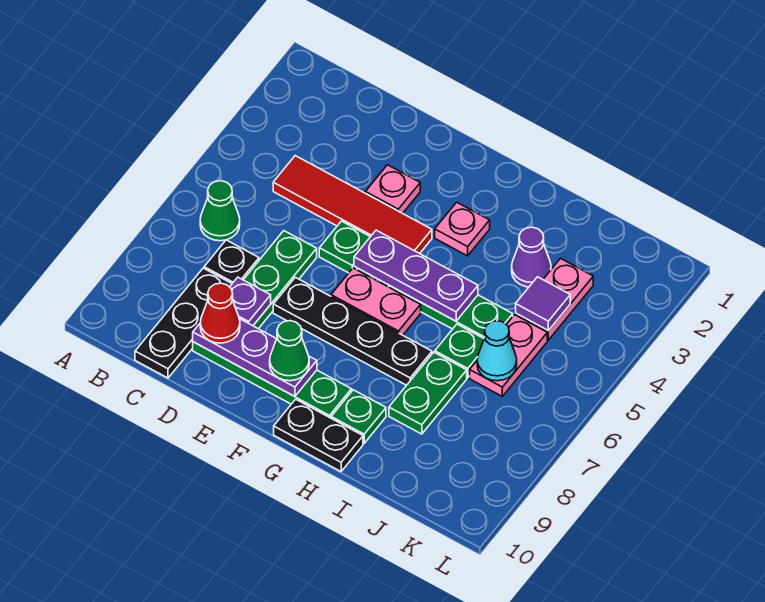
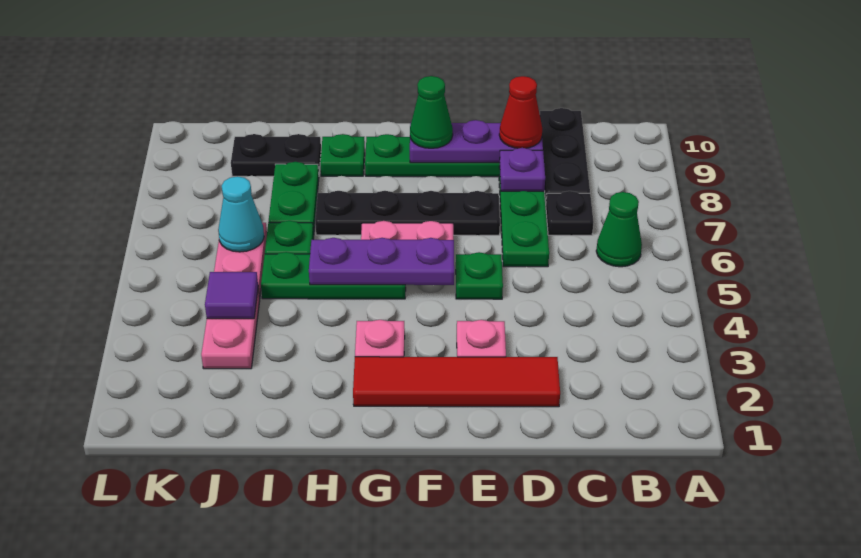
red tile C4:F4 level 1 -> red tile D2:G2 level 1
black plate G10:H10 level 1 -> black plate I9:J9 level 1
purple cone I3 level 1 -> none

